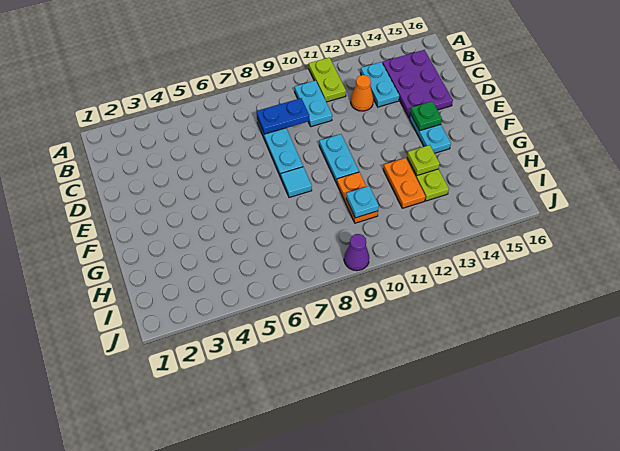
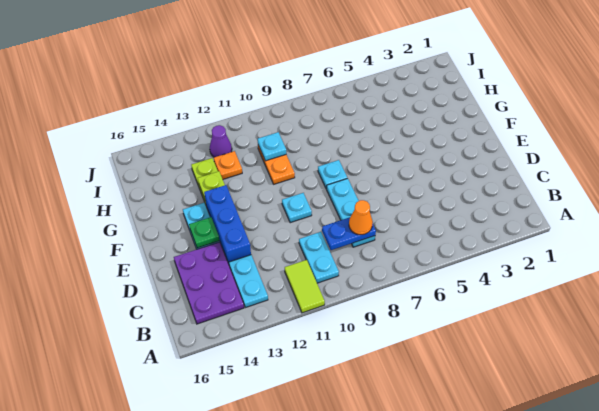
lime plate A11:B11 level 1 -> lime tile A11:B11 level 1
orange cone C12 level 1 -> orange cone C8 level 3
none -> blue brick D13:F13 level 1
cyan plate E10:F10 level 1 -> cyan plate E10 level 1
cyan tile F8 level 1 -> cyan plate F8 level 1
orange plate G12:H12 level 1 -> orange plate H12 level 1
purple cone J9 level 1 -> purple cone I12 level 1

